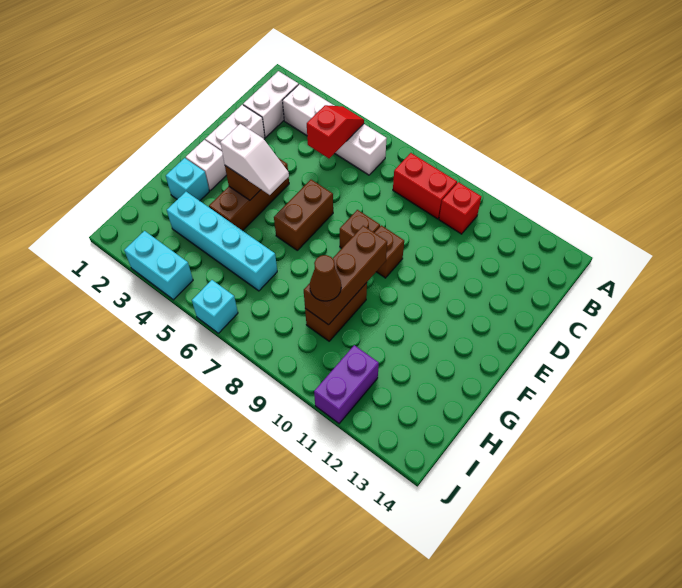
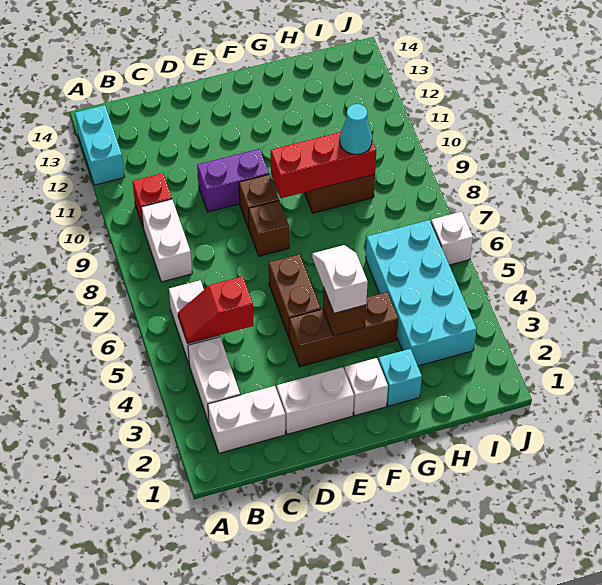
red brick B8:B9 level 1 -> white brick B8:B9 level 1
brown brick E6:F6 level 1 -> brown brick E5:E6 level 1
brown brick F9:H9 level 2 -> red brick F9:H9 level 2
cyan brick H3:H6 level 1 -> cyan brick H3:I6 level 1
brown cone H9 level 3 -> cyan cone H9 level 3
purple brick I11:J11 level 1 -> purple brick D10:E10 level 1
cyan brick J3:J4 level 1 -> cyan brick A12:A13 level 1
cyan brick J6 level 1 -> white brick J6 level 1

